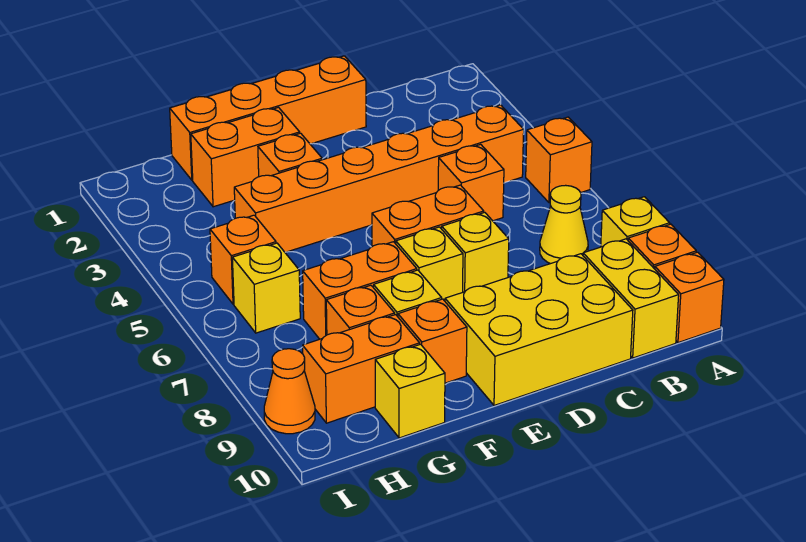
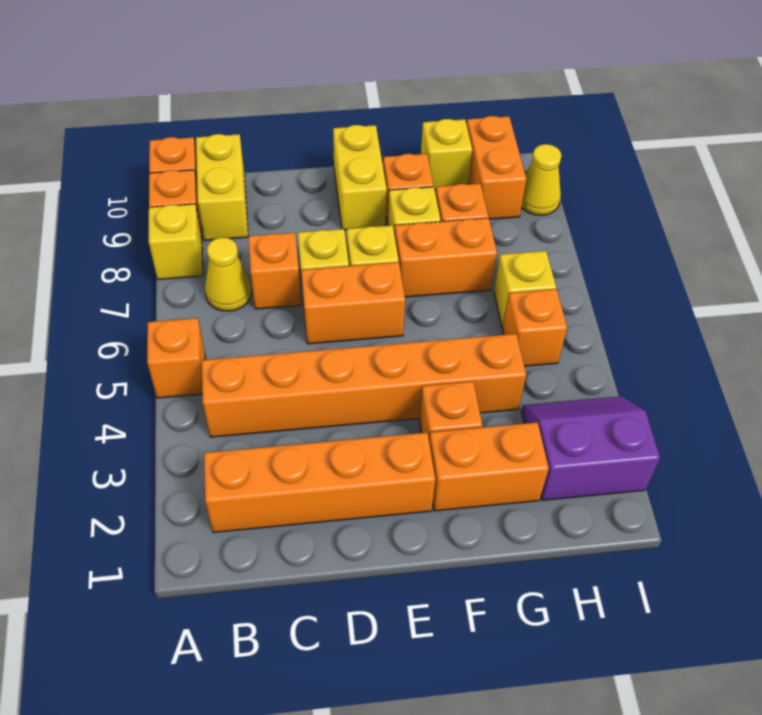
orange brick C5 level 1 -> orange brick C7 level 1
yellow brick C9:E10 level 1 -> yellow brick E9:E10 level 1
orange brick D1:G1 level 1 -> orange brick B2:E2 level 1
orange brick G9:H9 level 1 -> orange brick H9:H10 level 1
none -> purple slope H2:I3 level 1 top 2
orange cone I9 level 1 -> yellow cone I9 level 1

